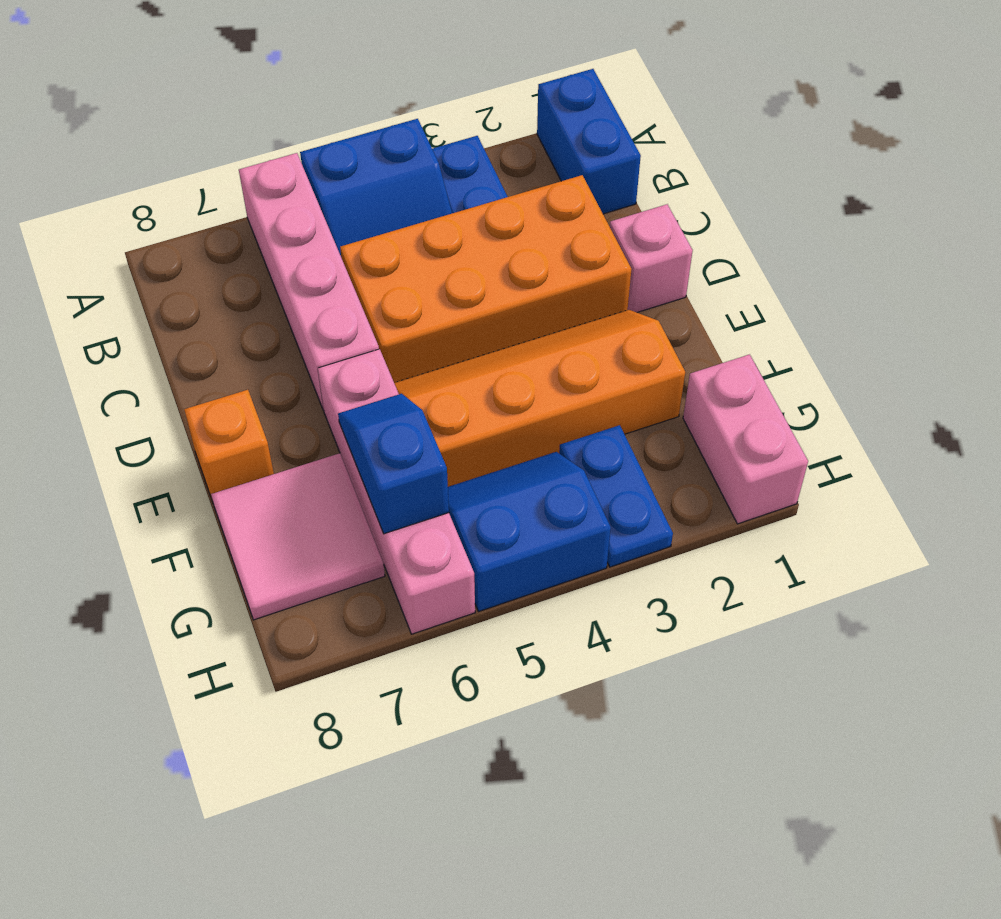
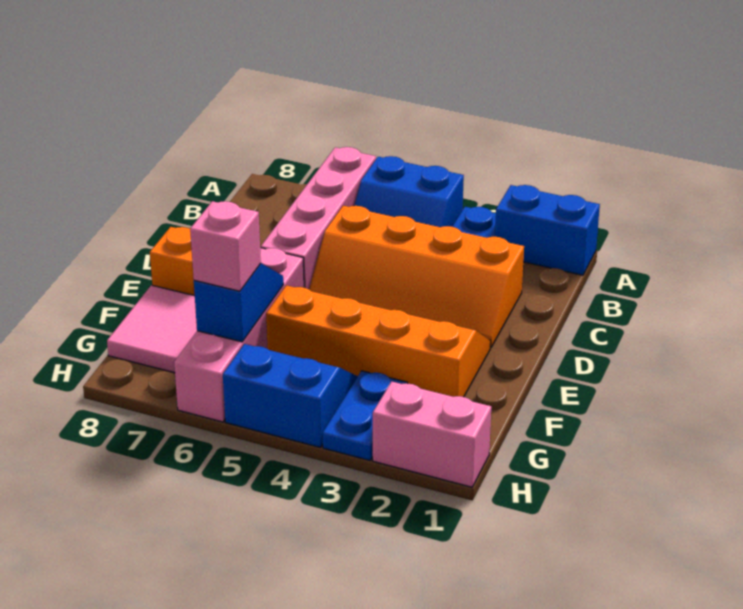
blue brick A1:B1 level 1 -> blue brick A1:A2 level 1
orange brick C2:D5 level 1 -> orange slope C2:D5 level 1 top C
pink brick D1 level 1 -> pink brick G6 level 3
pink brick G1:H1 level 1 -> pink brick H1:H2 level 1

